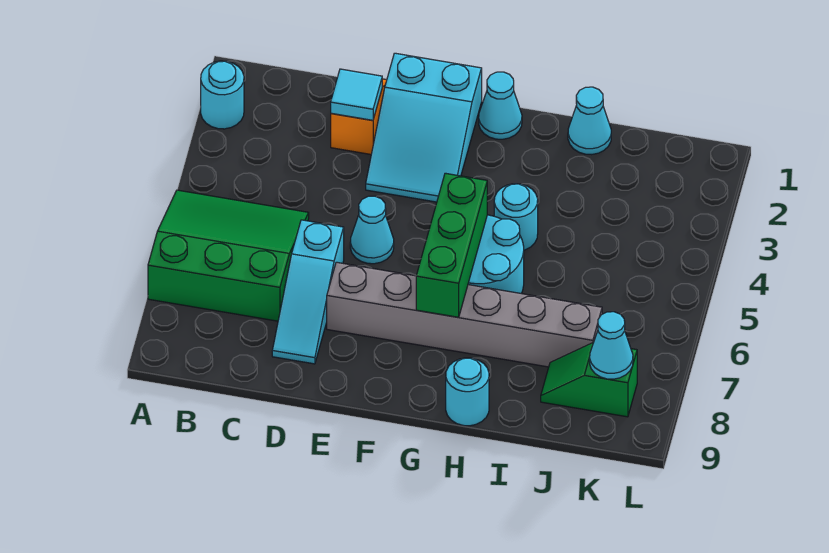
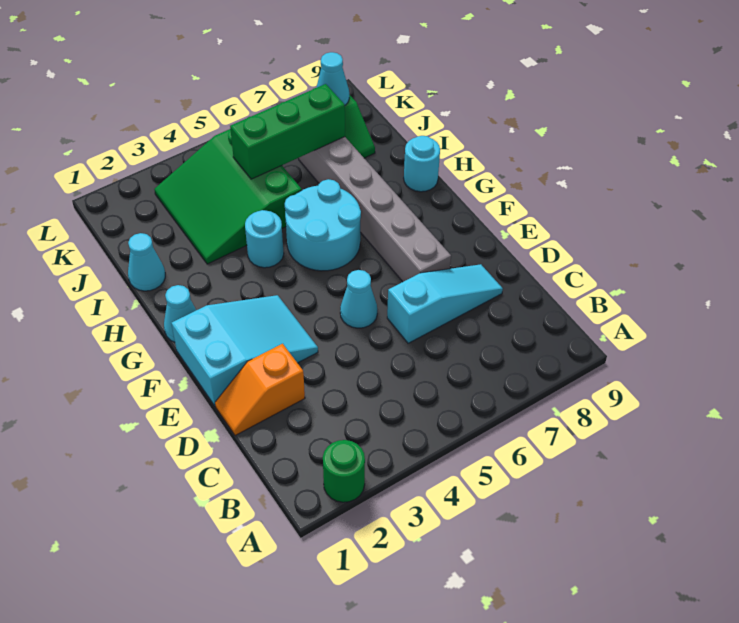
cyan round brick A2 level 1 -> green round brick A2 level 1
green slope A5:C7 level 1 top 7 -> green slope I3:K5 level 1 top 5
cyan tile D2 level 2 -> none
green brick G5:G7 level 2 -> green brick J5:J7 level 2

